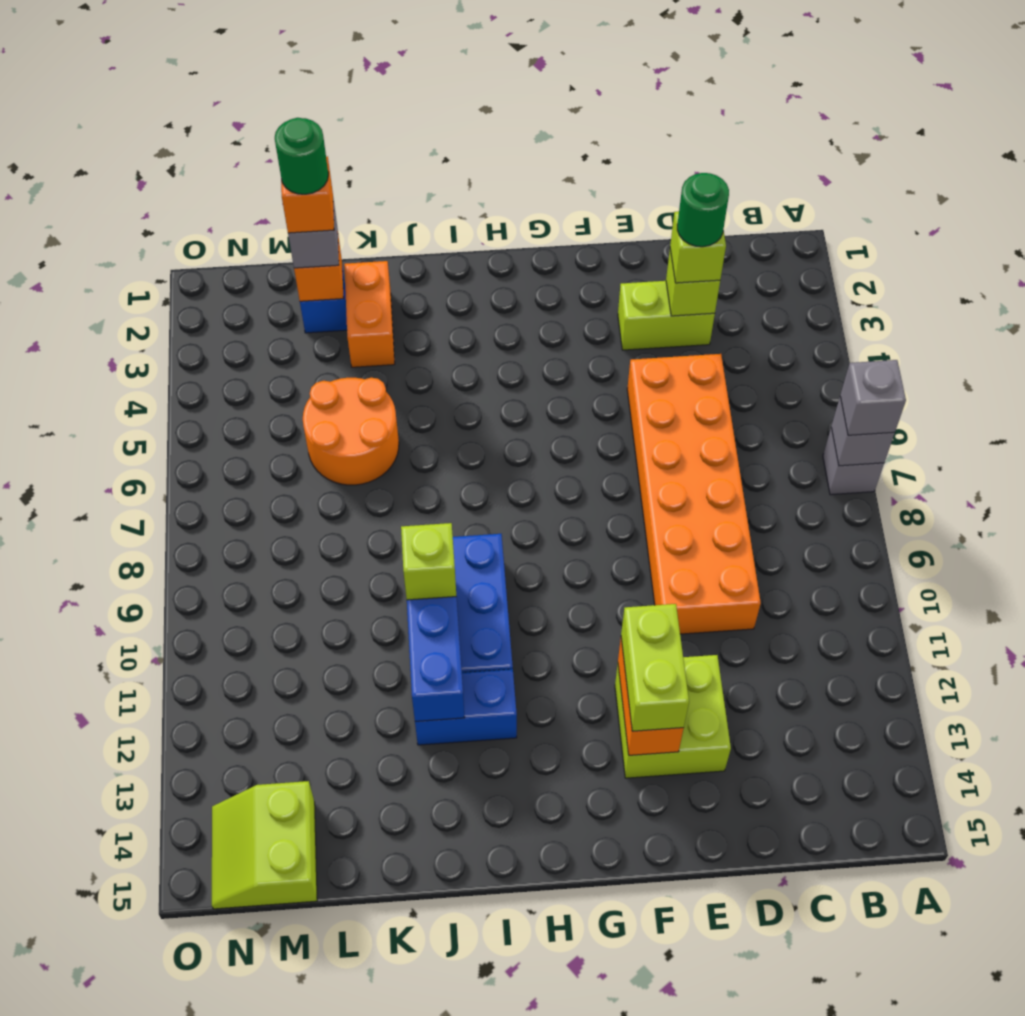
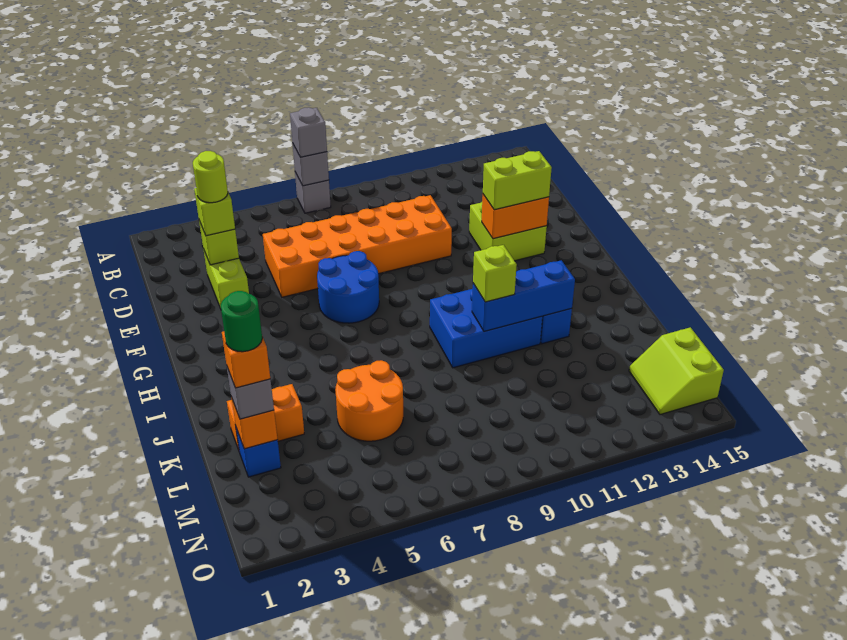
green round brick D3 level 4 -> lime round brick D3 level 4
none -> blue round brick F6:G7 level 1
lime slope M14:N15 level 1 top M -> lime slope M14:N15 level 1 top 15

